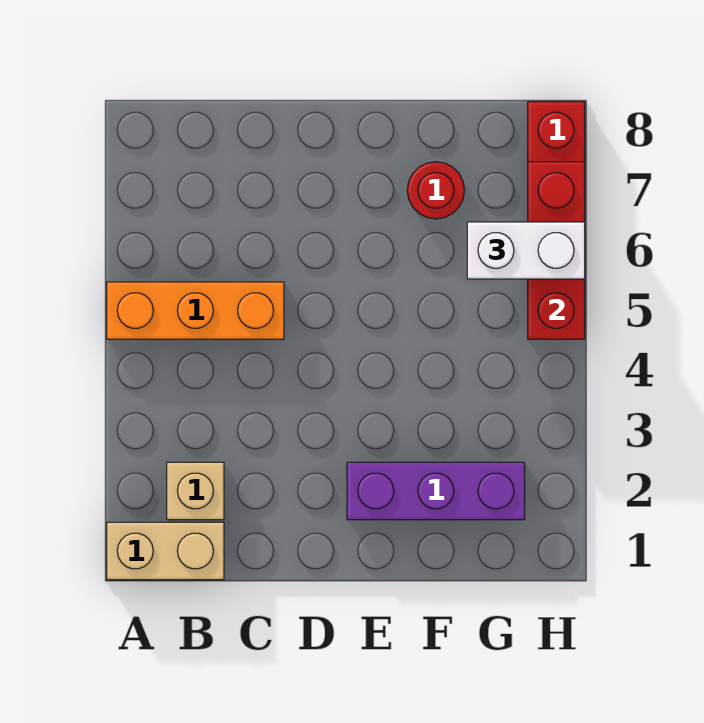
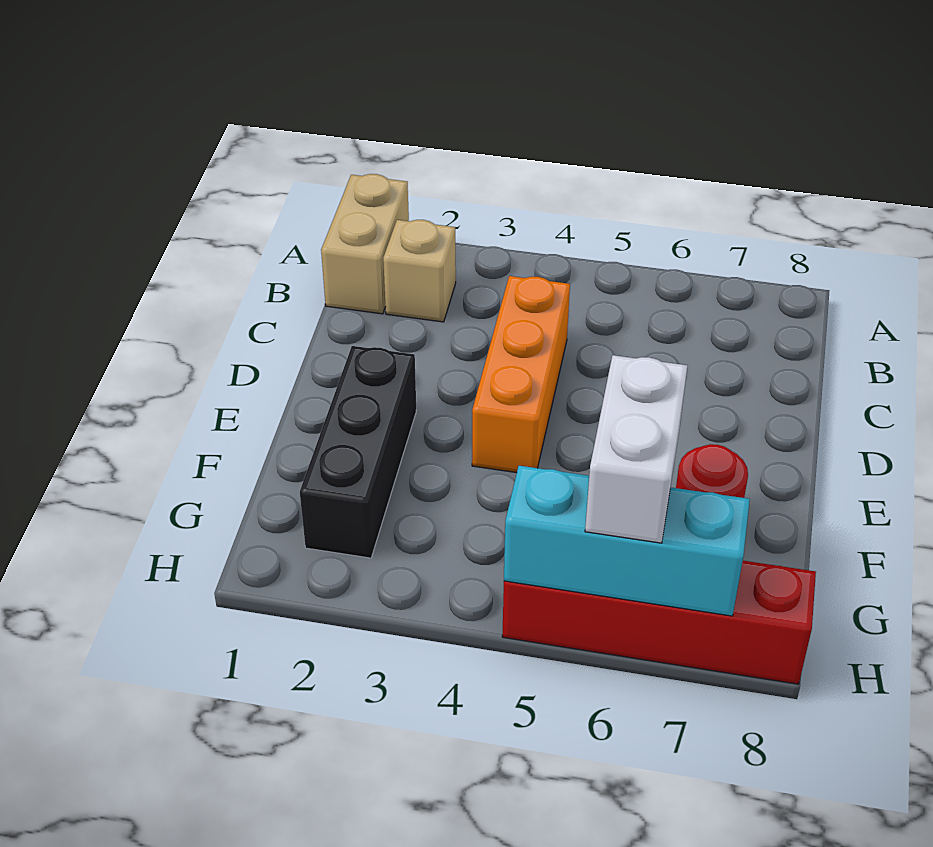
orange brick A5:C5 level 1 -> orange brick C4:E4 level 1
purple brick E2:G2 level 1 -> black brick E2:G2 level 1
red brick H5:H7 level 2 -> cyan brick H5:H7 level 2

